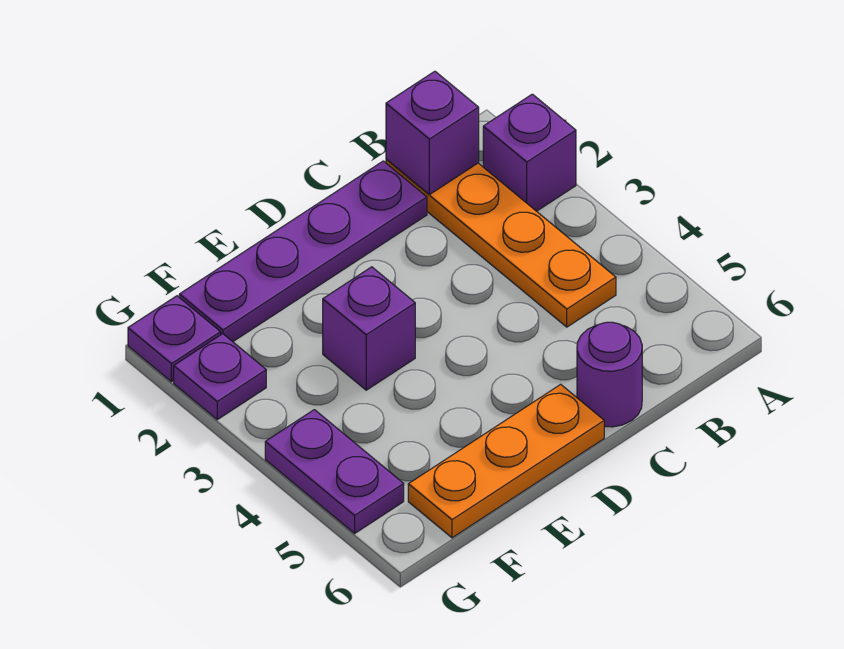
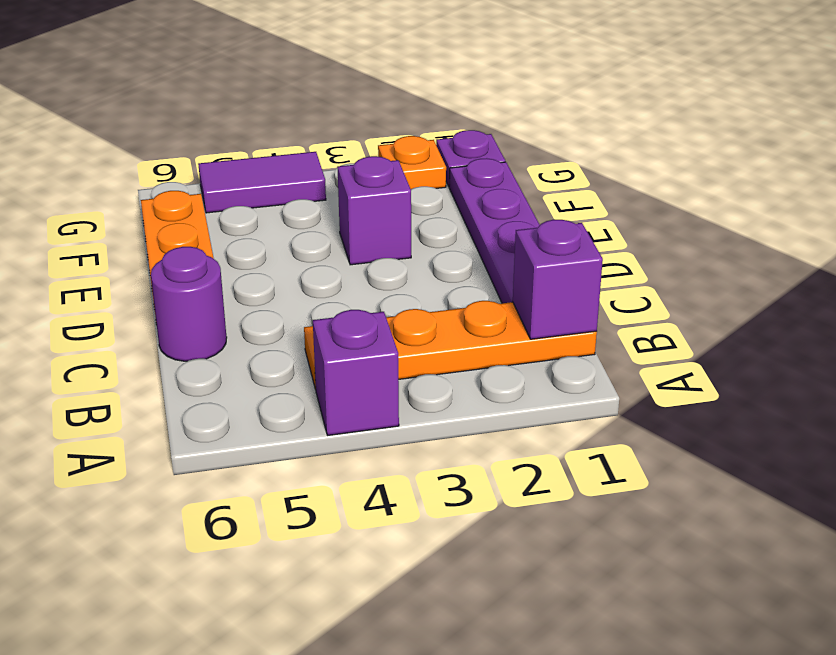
purple brick A2 level 1 -> purple brick A4 level 1
purple plate G2 level 1 -> orange plate G2 level 1
purple plate G4:G5 level 1 -> purple tile G4:G5 level 1

